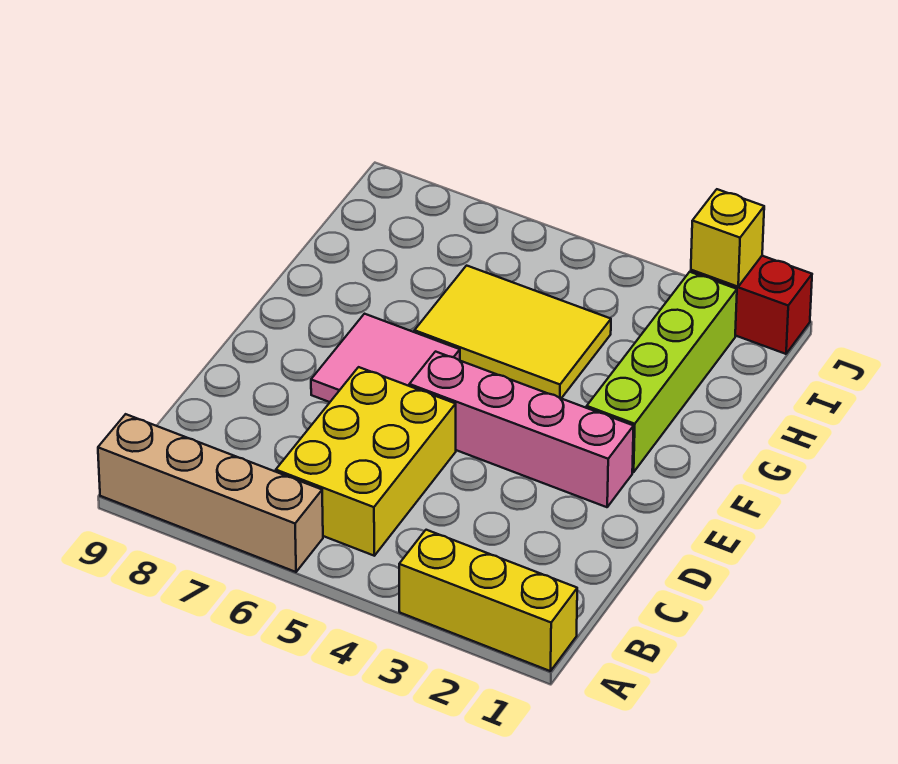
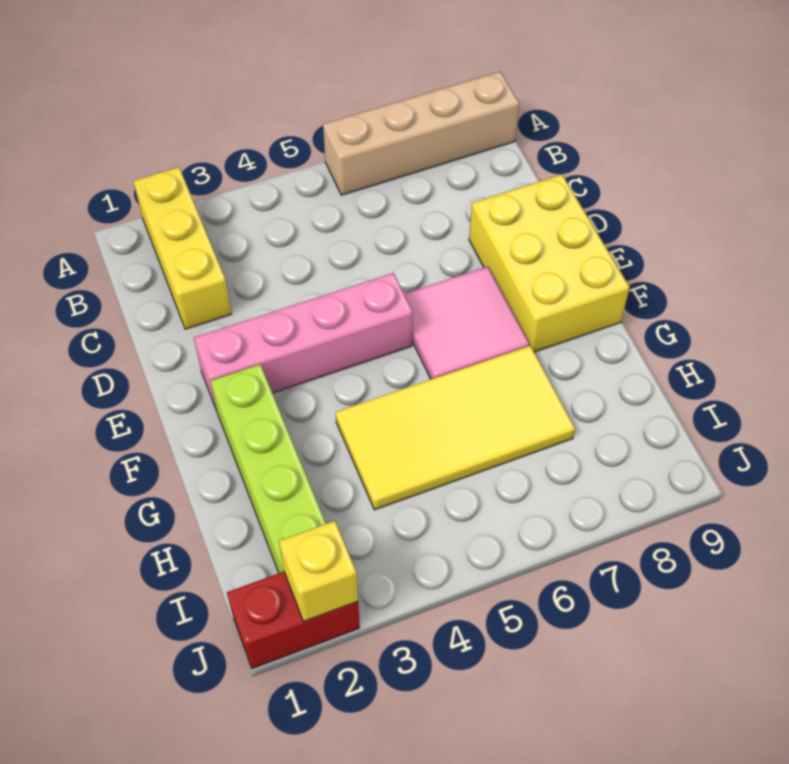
yellow brick A1:A3 level 1 -> yellow brick A2:C2 level 1
yellow brick B5:D6 level 1 -> yellow brick D8:F9 level 1
yellow tile G4:H6 level 1 -> yellow tile G4:H7 level 1

